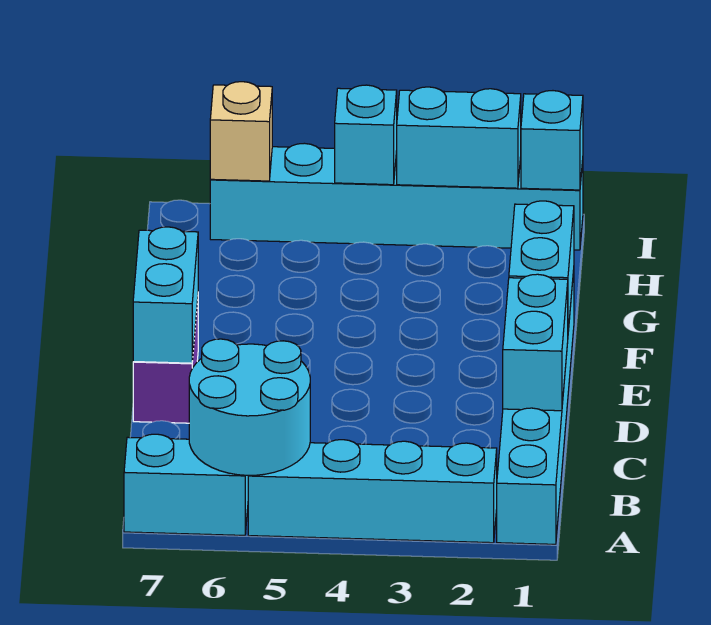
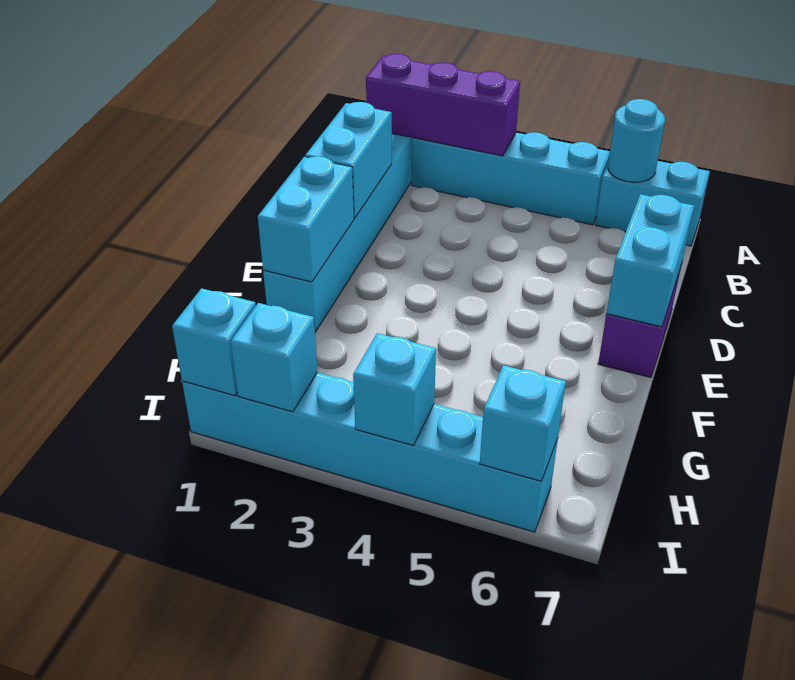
none -> purple brick A1:A3 level 2
cyan round brick A5:B6 level 2 -> cyan round brick A6 level 2
cyan brick I2:I3 level 2 -> cyan brick I2 level 2
tan brick I6 level 2 -> cyan brick I6 level 2

